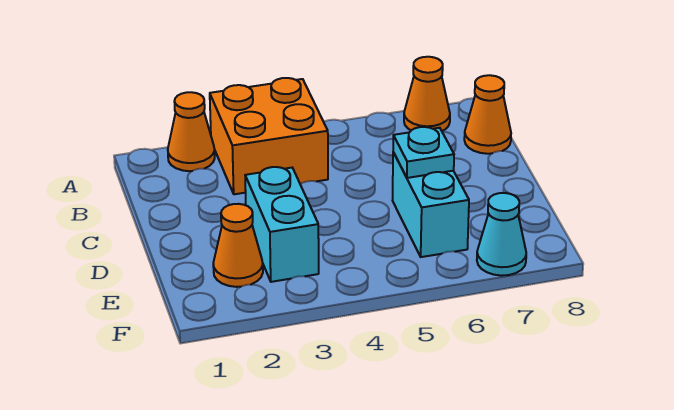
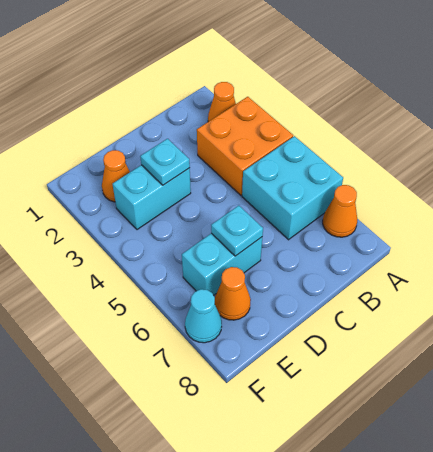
none -> cyan brick A5:B6 level 1
orange cone B8 level 1 -> orange cone E7 level 1
none -> cyan plate D3 level 2

